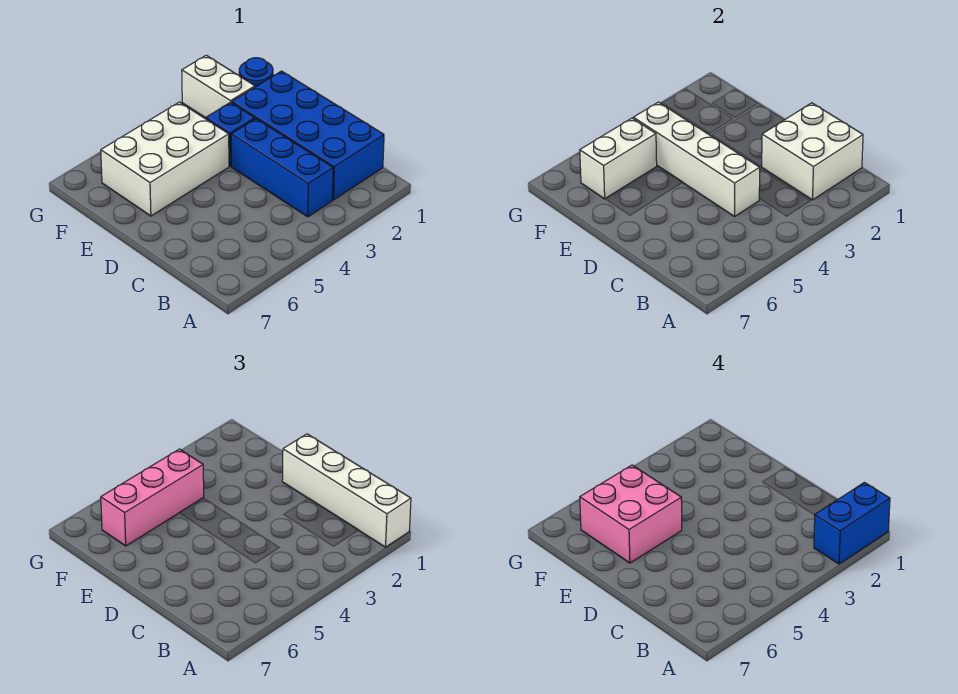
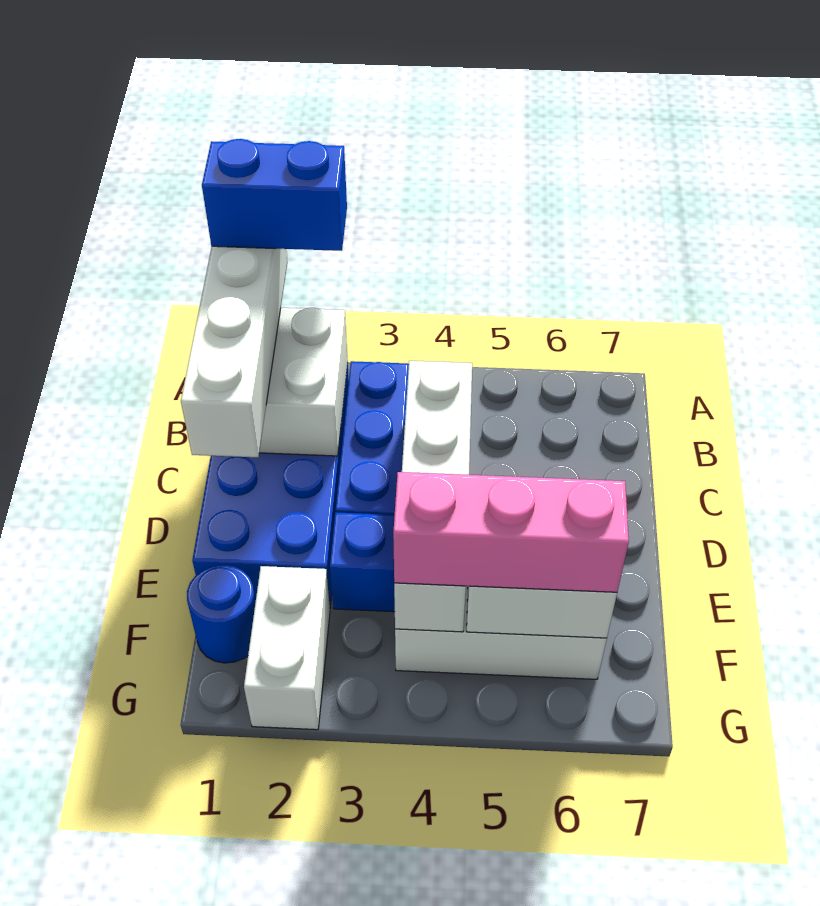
pink brick E5:F6 level 4 -> none

